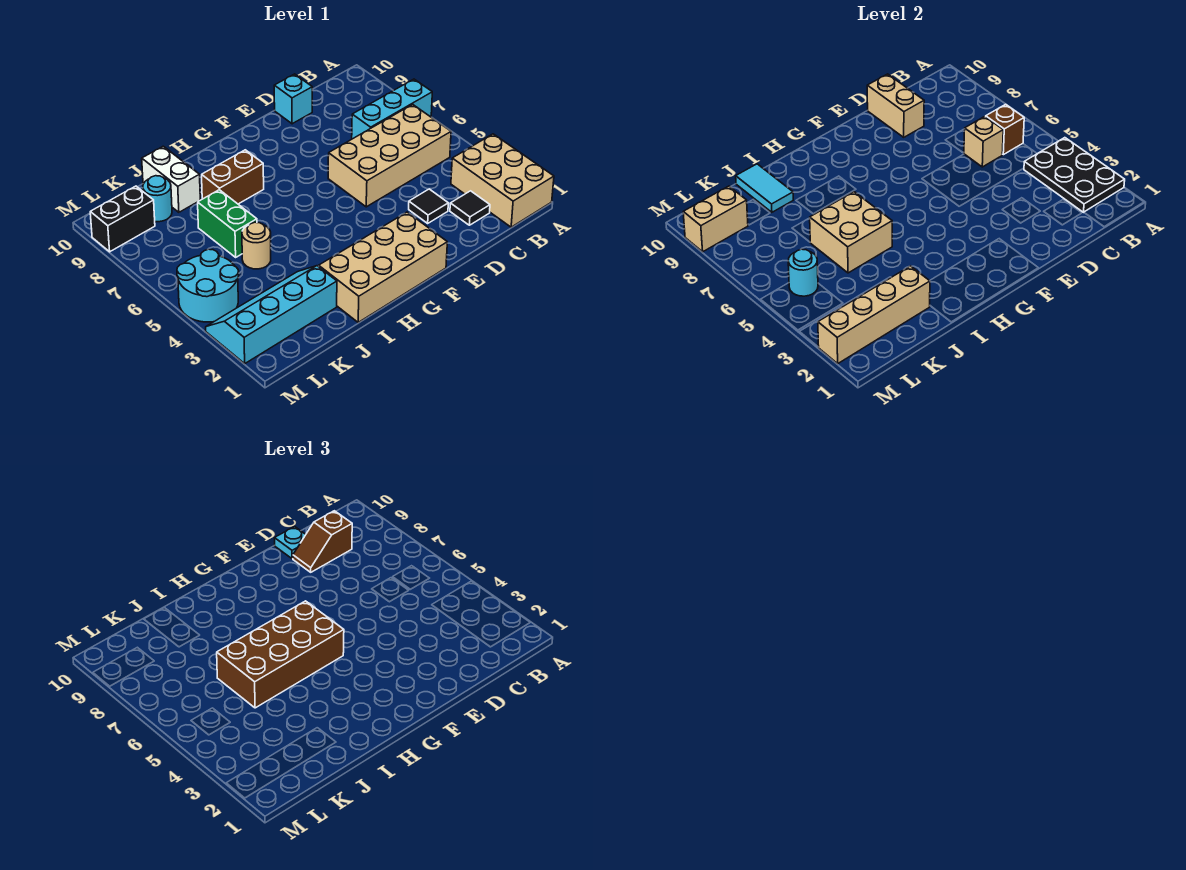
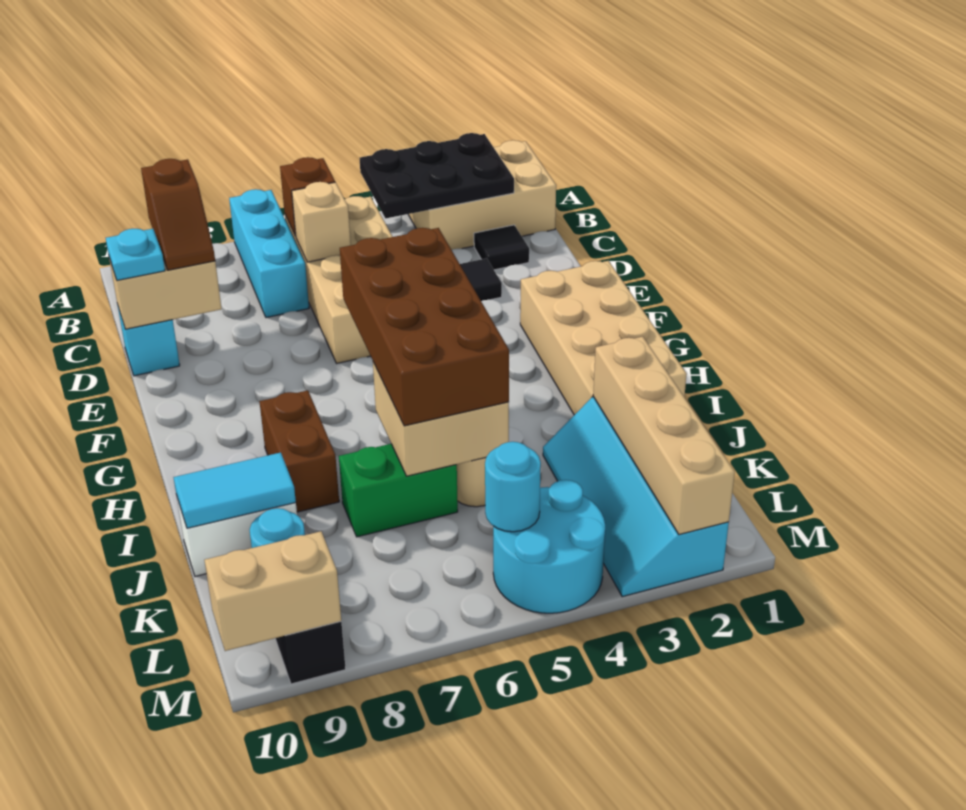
tan brick L9:M9 level 2 -> tan brick M9:M10 level 2

